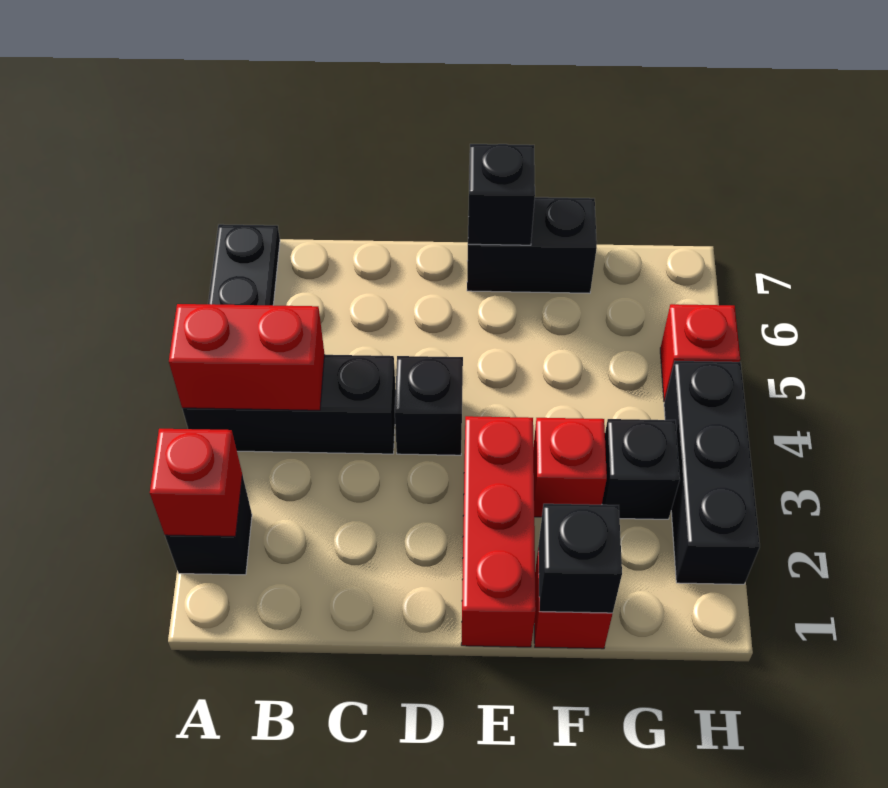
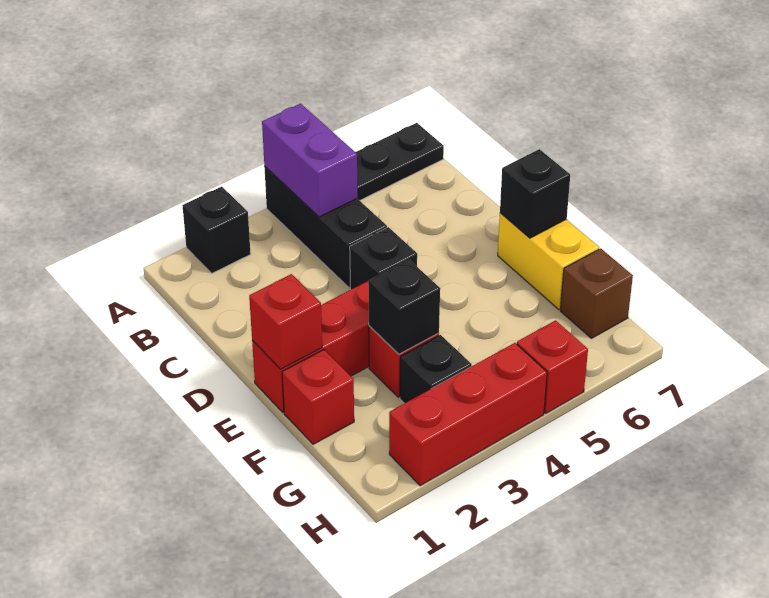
red brick A2 level 2 -> red brick E1 level 2
red brick A4:B4 level 2 -> purple brick A4:B4 level 2
black brick E7:F7 level 1 -> yellow brick E7:F7 level 1
black brick F1 level 2 -> black brick F3 level 2
none -> brown brick G7 level 1
black brick H2:H4 level 1 -> red brick H2:H4 level 1

